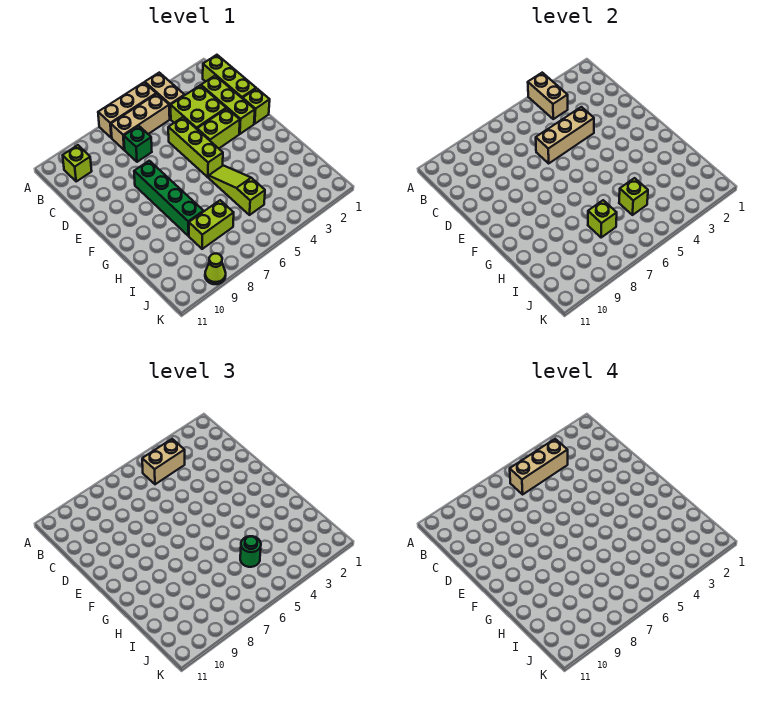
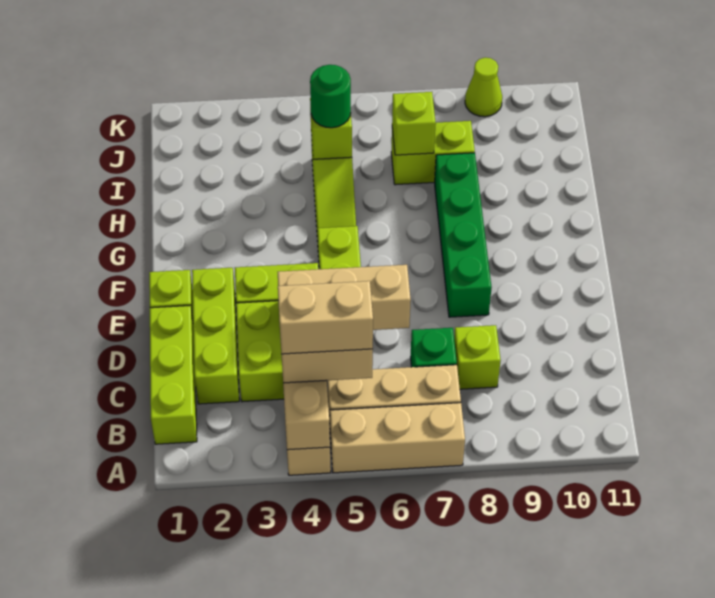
tan brick B4:B6 level 4 -> tan brick B4:B5 level 4
lime brick B10 level 1 -> lime brick C8 level 1

